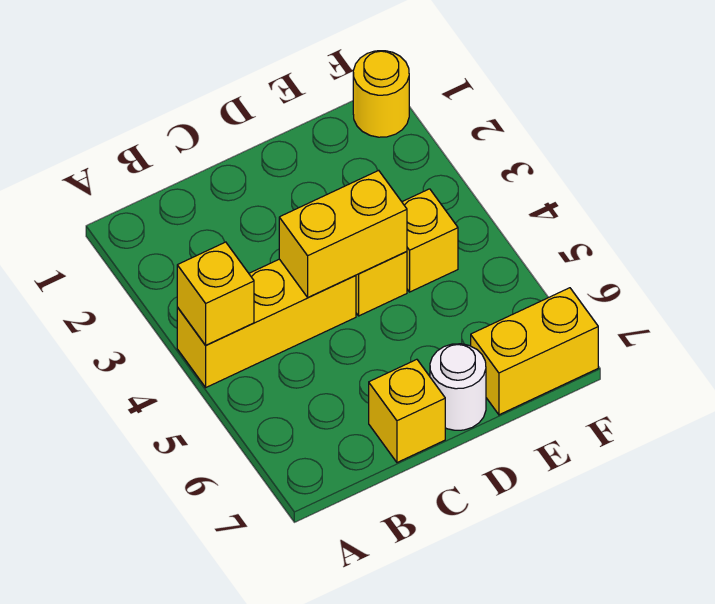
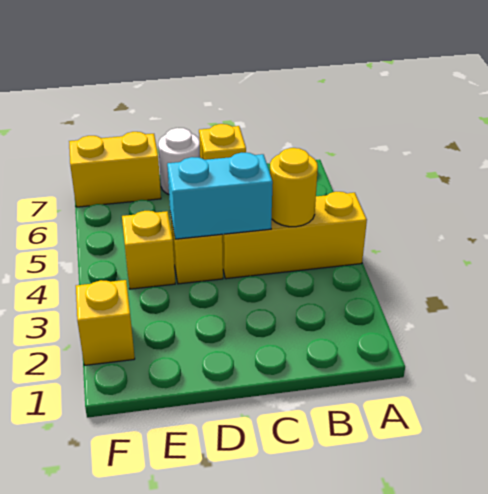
yellow brick A4 level 2 -> yellow brick F2 level 1
yellow brick C4:D4 level 2 -> cyan brick C4:D4 level 2
yellow round brick F1 level 1 -> yellow round brick B4 level 2

